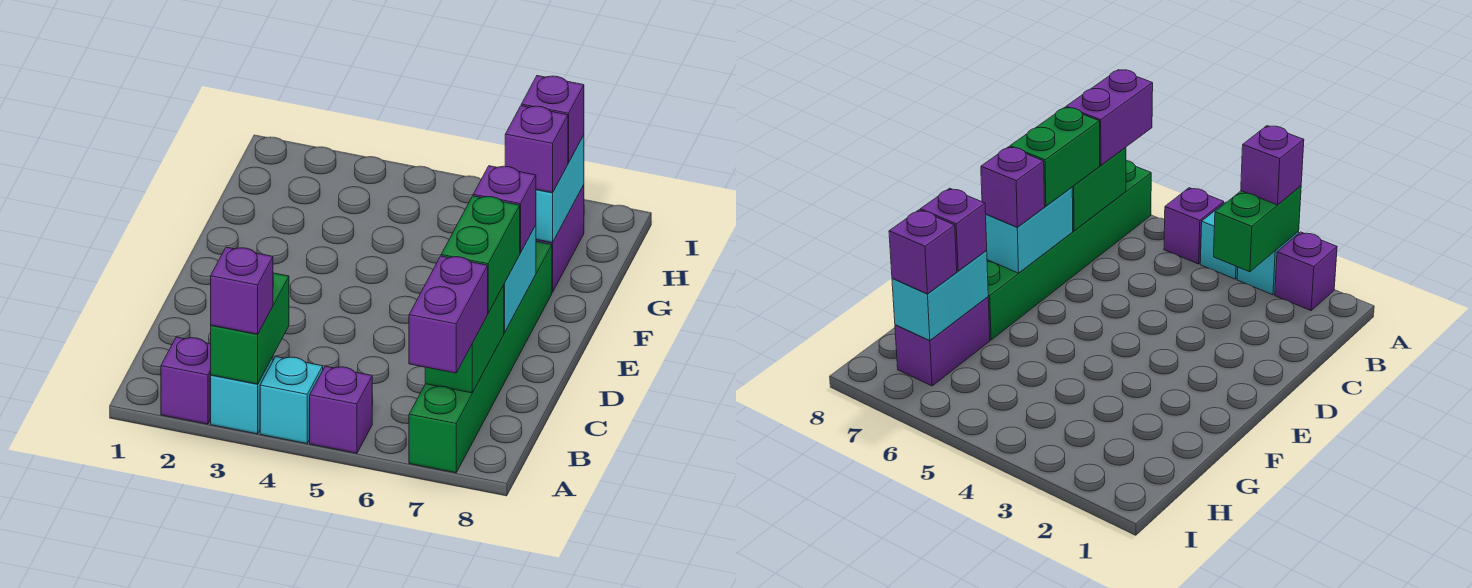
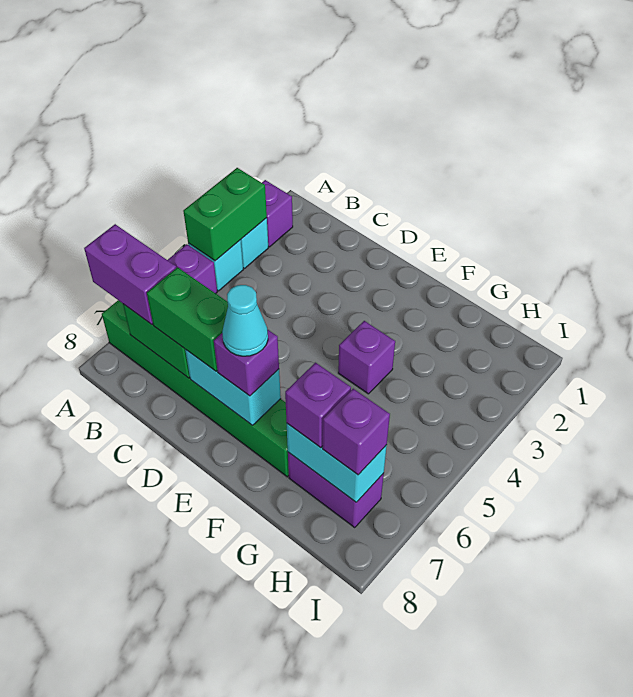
green brick A3:B3 level 2 -> green brick A3:A4 level 2
purple brick A3 level 3 -> purple brick F4 level 1
none -> cyan cone E7 level 4

